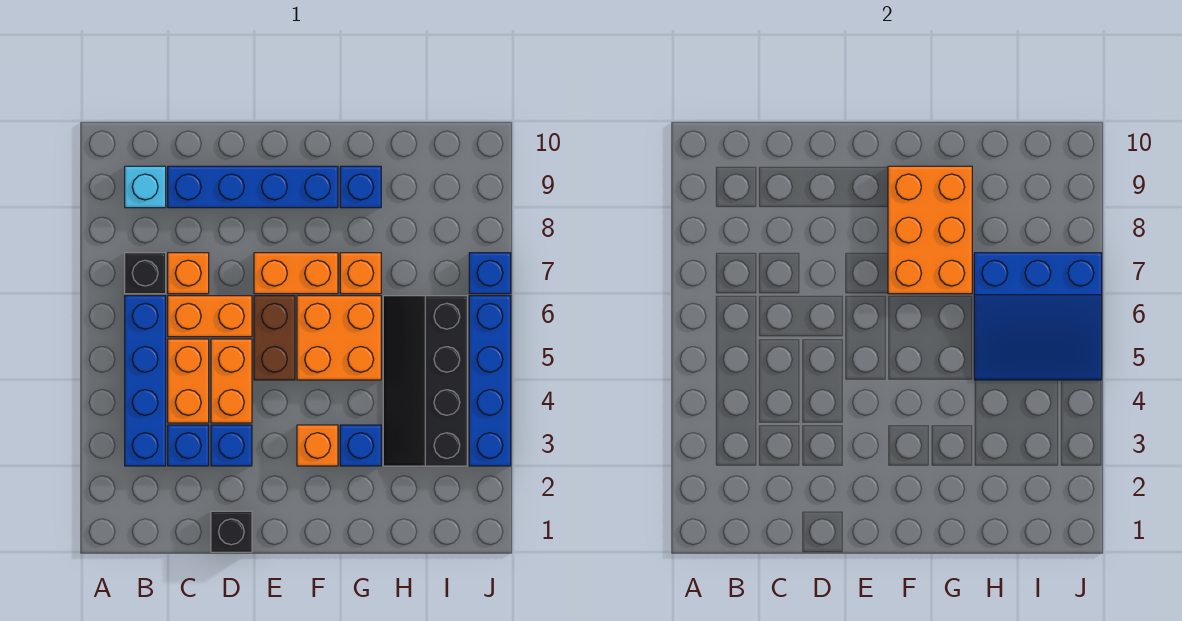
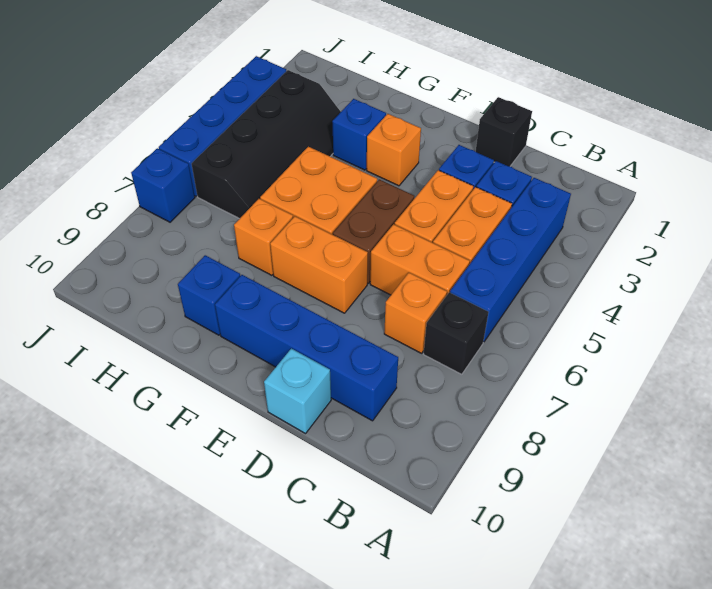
cyan brick B9 level 1 -> cyan brick D10 level 1
orange brick F7:G9 level 2 -> none
blue slope H5:J7 level 2 top 7 -> none

